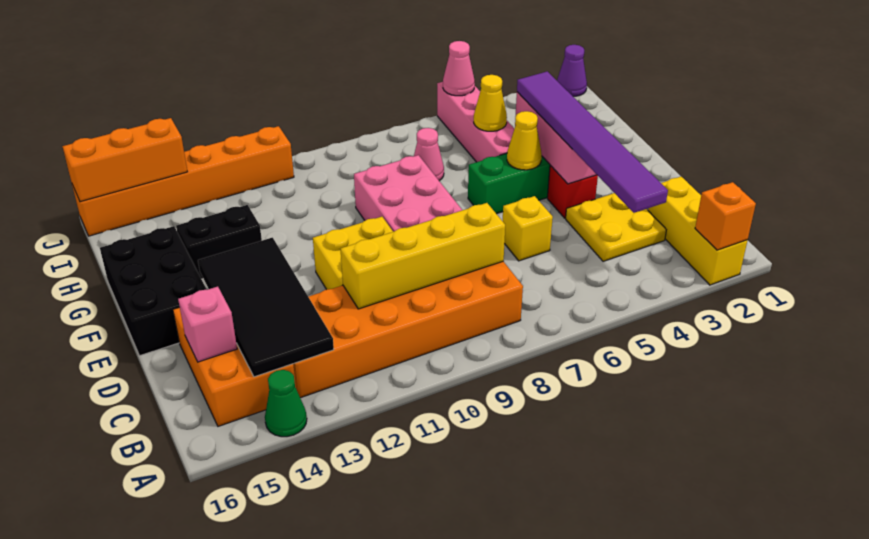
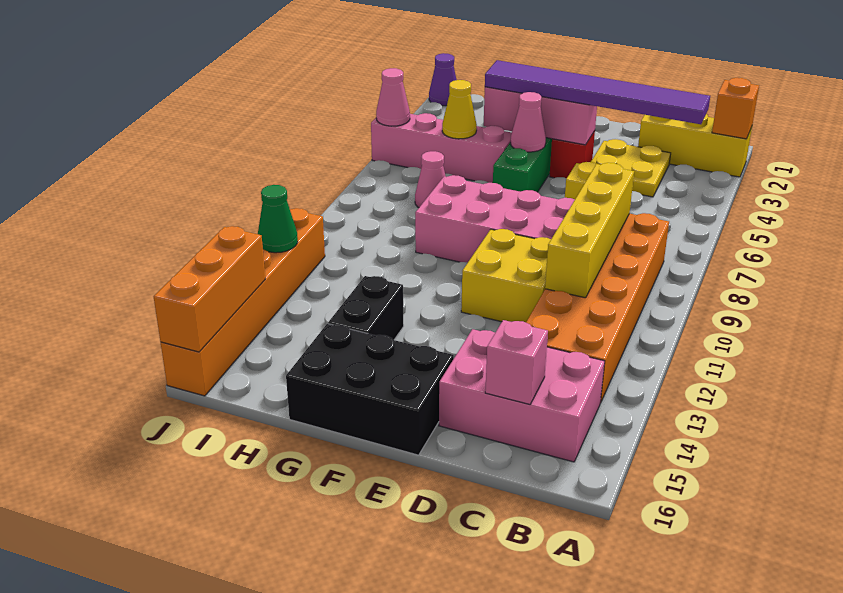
green cone A14 level 1 -> green cone J12 level 2
black tile B13:E14 level 2 -> none
orange brick B14:D15 level 1 -> pink brick B14:D15 level 1
yellow cone F5 level 2 -> pink cone F5 level 2

